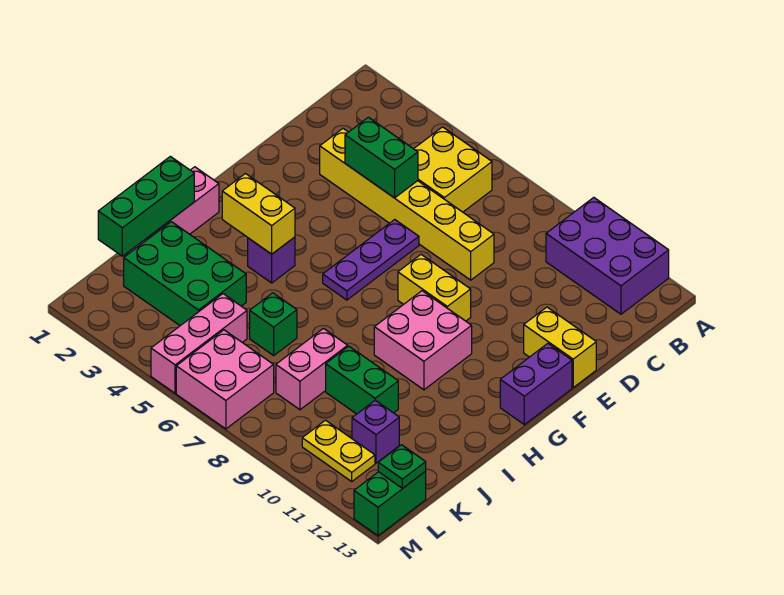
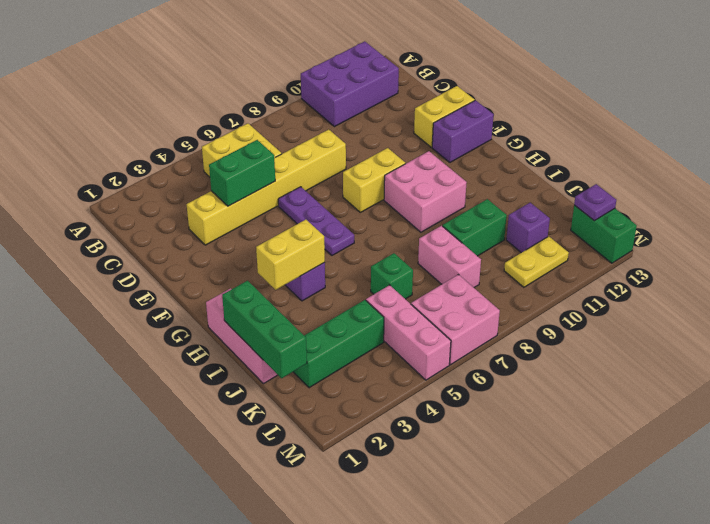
purple brick F13:G13 level 1 -> purple brick F12:F13 level 1
green brick J2:K4 level 1 -> green brick K2:K4 level 1
green plate L13 level 2 -> purple plate L13 level 2

